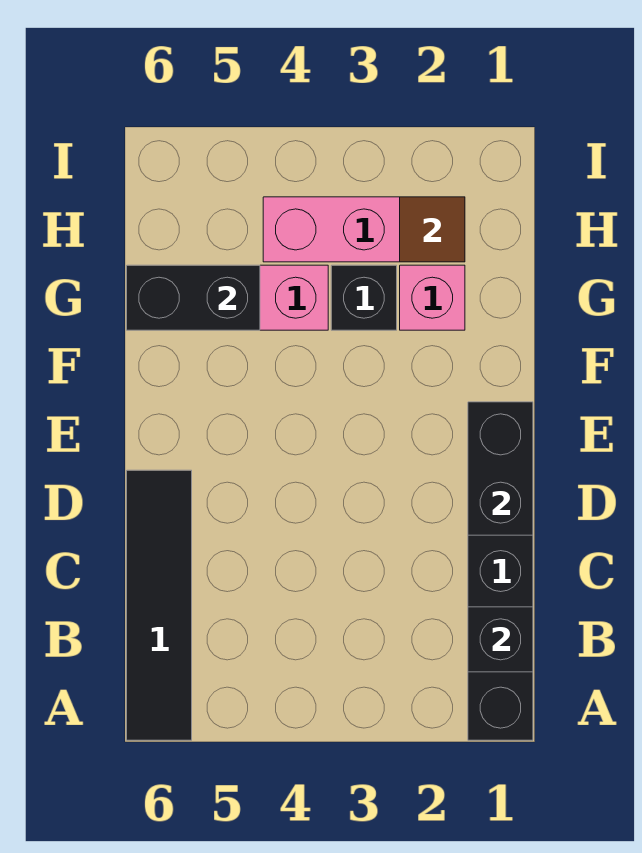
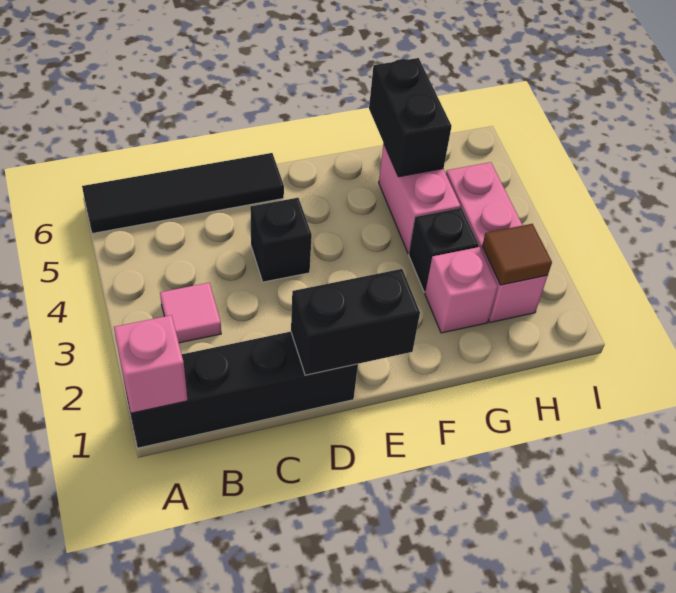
none -> pink brick A1 level 2
black brick B1 level 2 -> black brick D4 level 1
none -> pink tile B3 level 1

